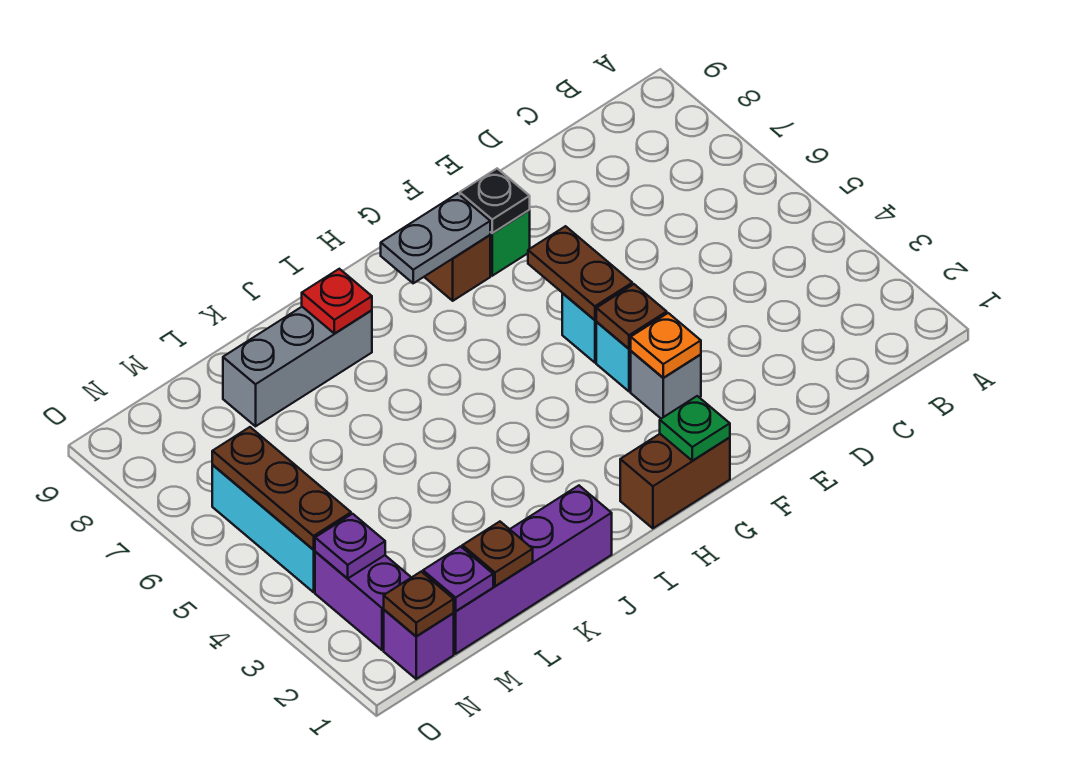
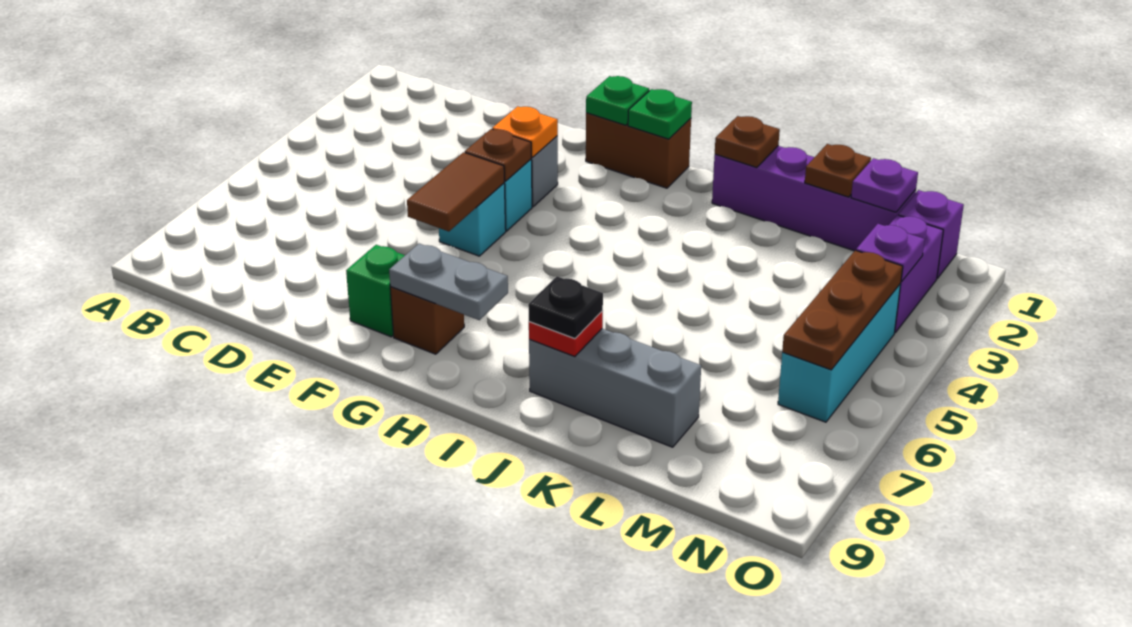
brown plate F5:F6 level 2 -> brown tile F5:F6 level 2
black plate F8 level 2 -> black plate J8 level 3
none -> green plate H1 level 2
brown plate N1 level 2 -> brown plate J1 level 2

